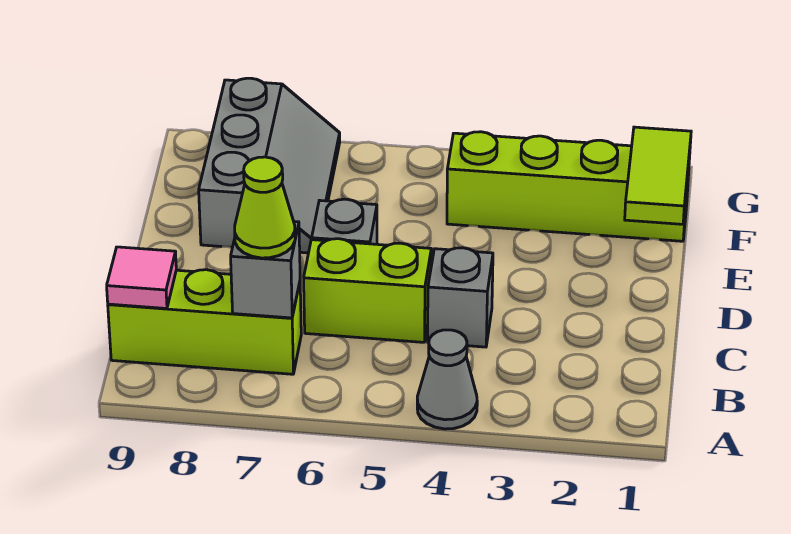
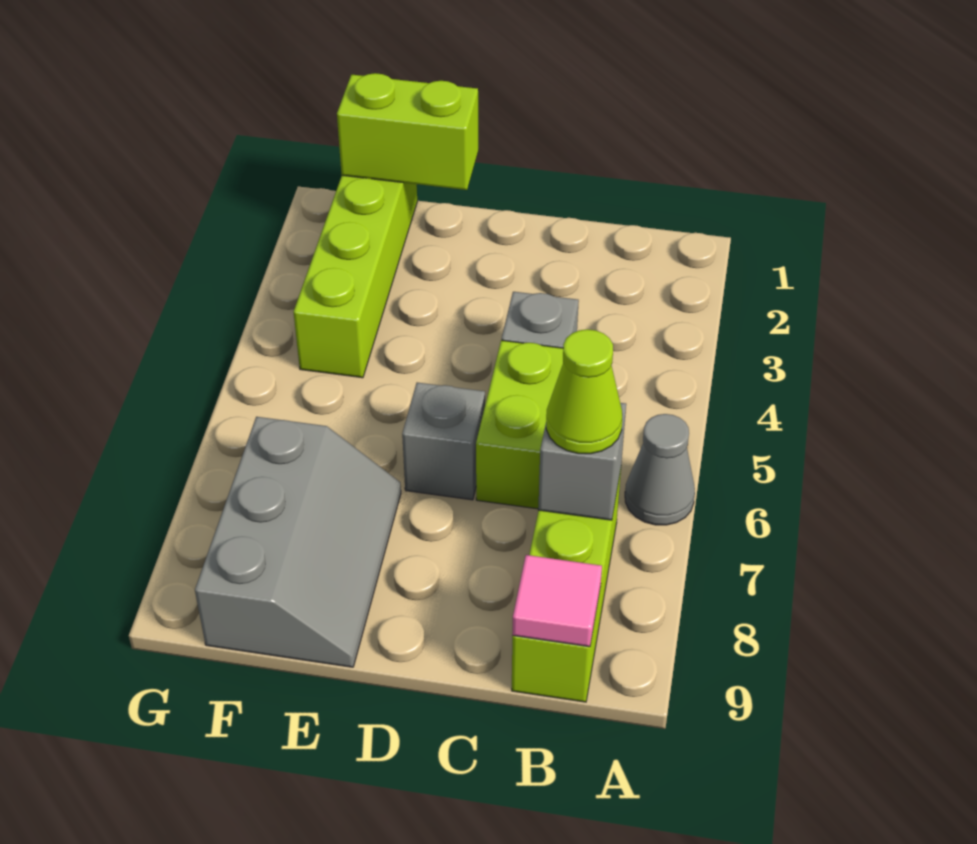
grey cone A4 level 1 -> grey cone A6 level 1
lime tile E1:F1 level 2 -> lime brick E1:F1 level 2
grey slope E7:G8 level 1 top 8 -> grey slope E7:F9 level 1 top F

